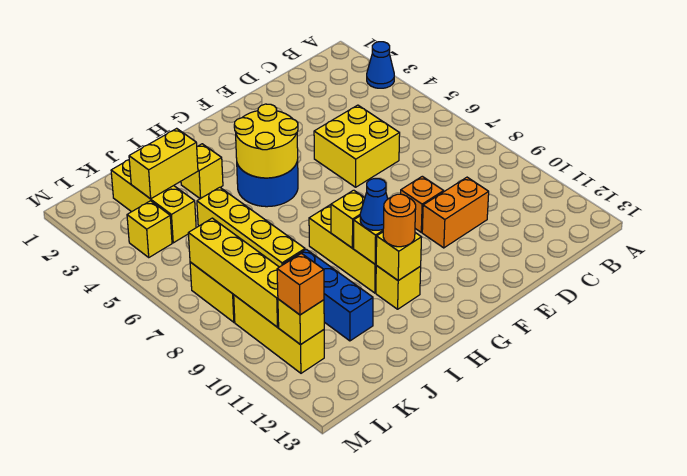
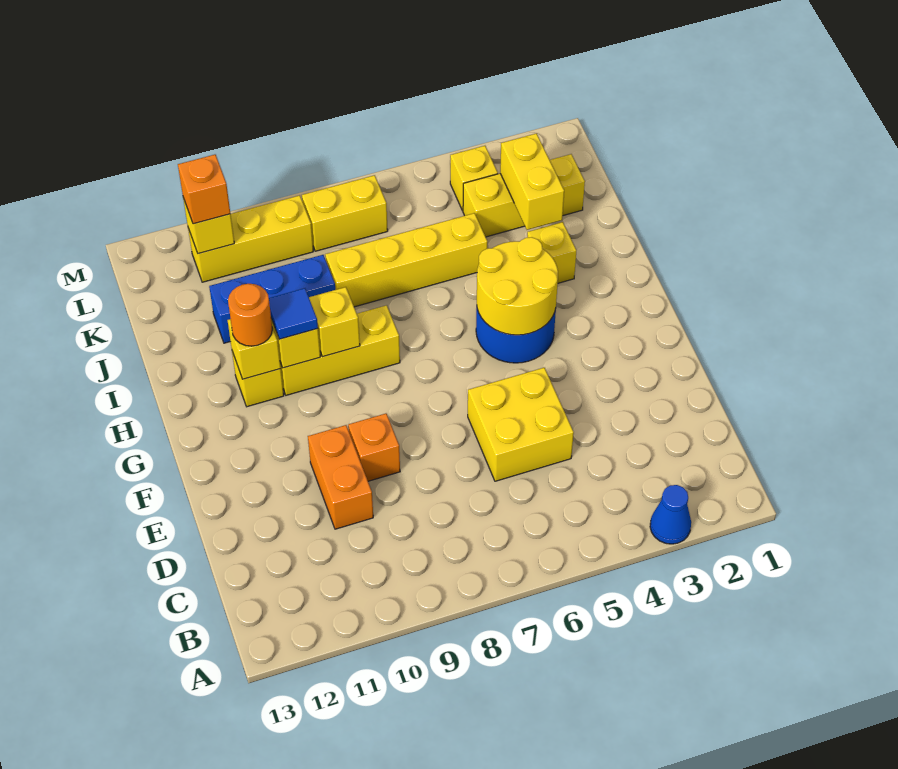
blue cone H10 level 3 -> blue tile H10 level 3
yellow brick L7:L10 level 2 -> none

